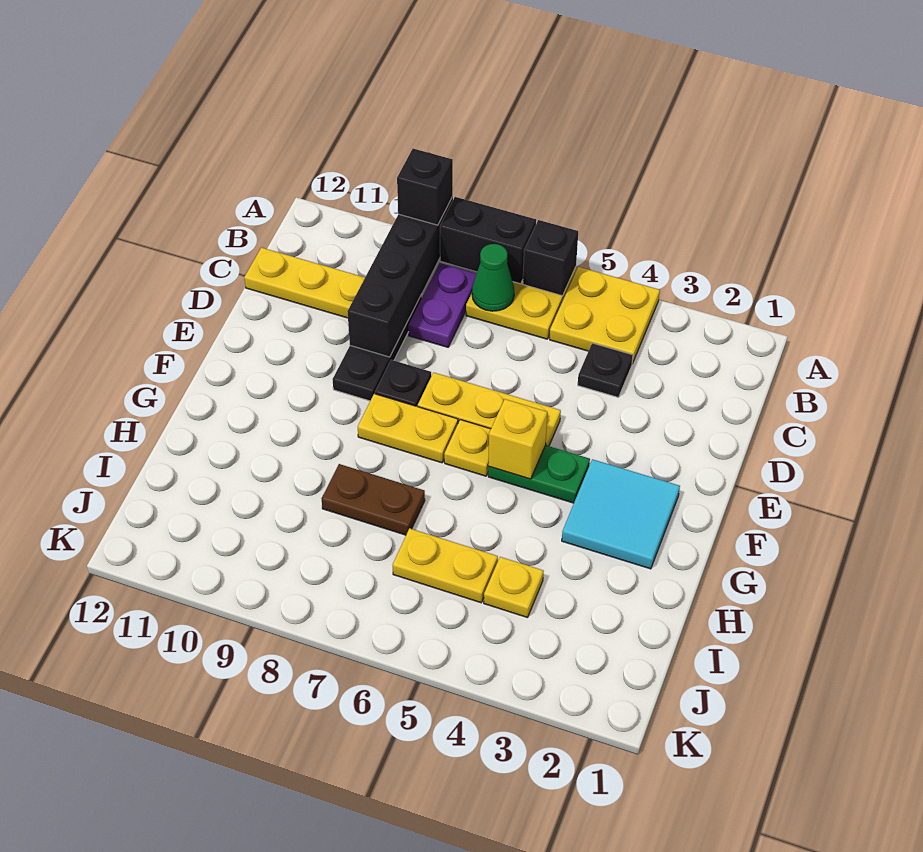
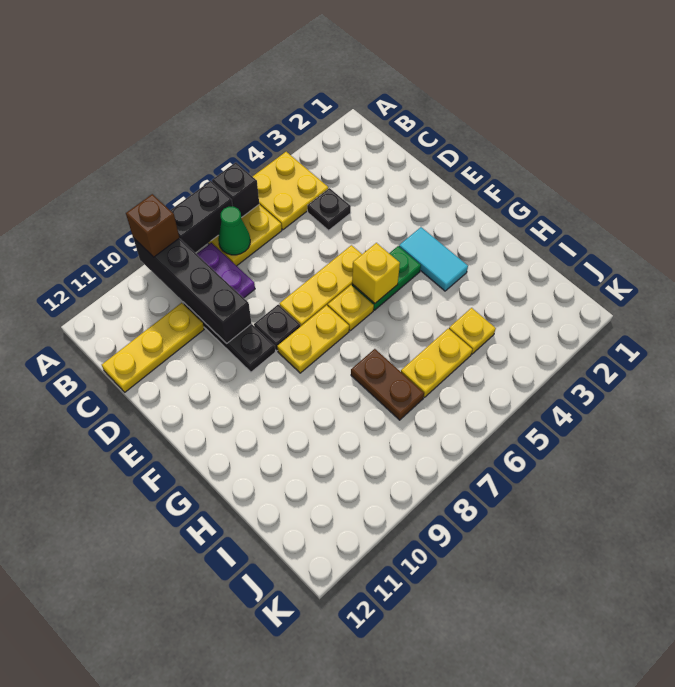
black brick A9 level 3 -> brown brick A9 level 3
cyan tile F2:G3 level 1 -> cyan tile F3:G3 level 1
brown plate H7:H8 level 1 -> brown plate H7:I7 level 1

